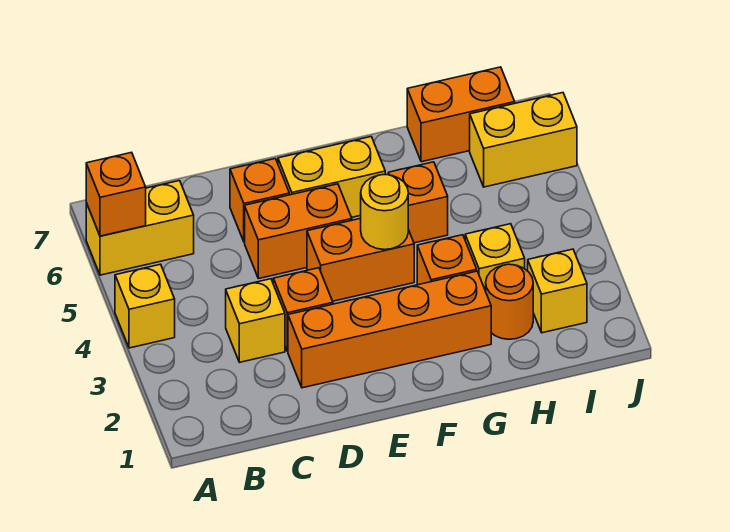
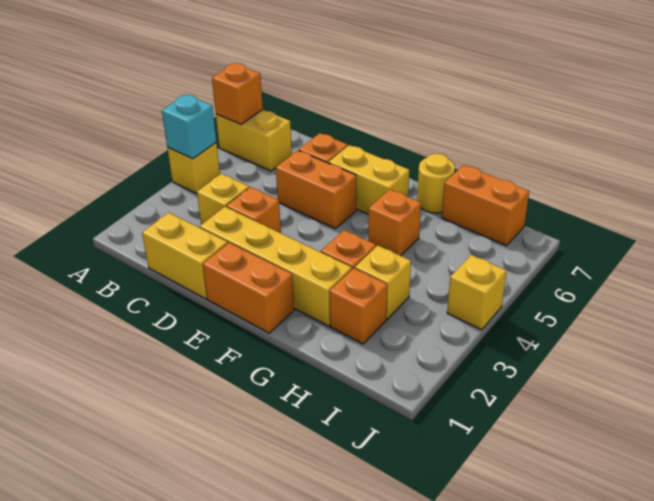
none -> cyan brick A4 level 2
orange brick D2:G2 level 1 -> yellow brick D2:G2 level 1
orange brick E4:F4 level 1 -> orange brick E1:F1 level 1
yellow round brick F4 level 2 -> yellow round brick G7 level 1
orange round brick H2 level 1 -> orange brick H2 level 1
yellow brick I2 level 1 -> yellow brick J4 level 1
yellow brick I6:J6 level 1 -> yellow brick C1:D1 level 1

